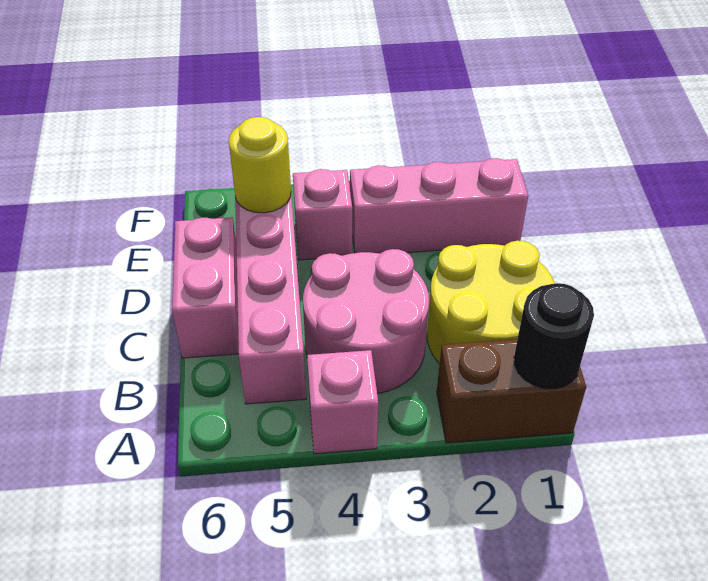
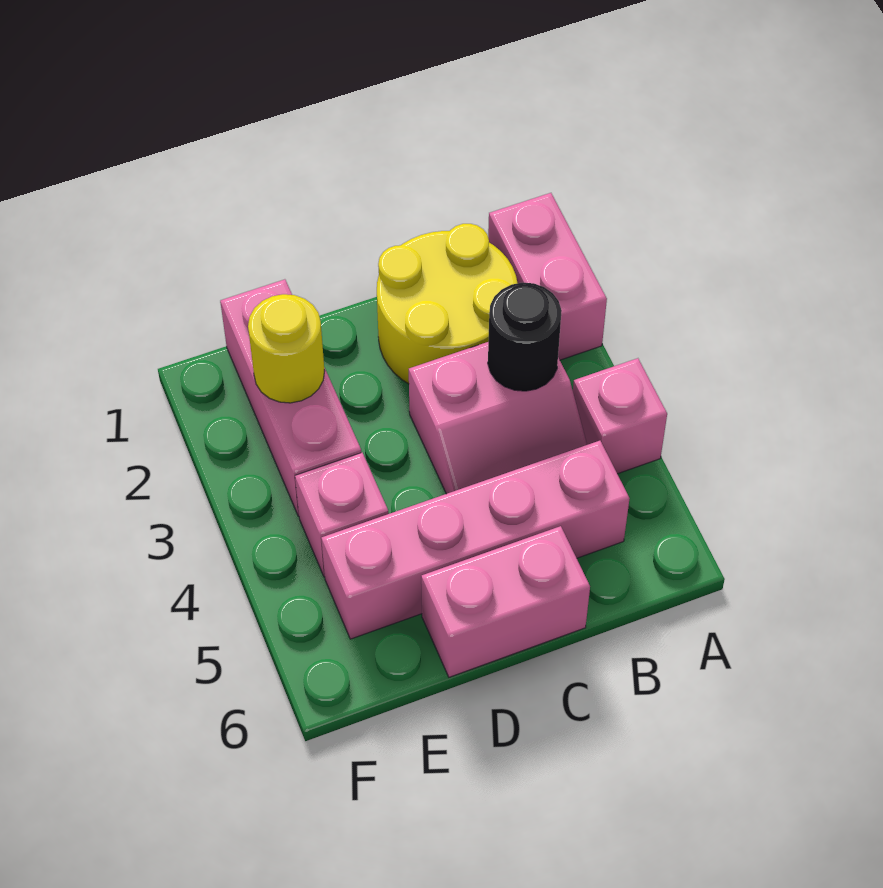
brown brick A1:A2 level 1 -> pink brick A1:A2 level 1
black round brick A1 level 2 -> black round brick B3 level 2
pink round brick B3:C4 level 1 -> pink slope B3:C4 level 1 top 3
yellow round brick E5 level 2 -> yellow round brick E2 level 2

